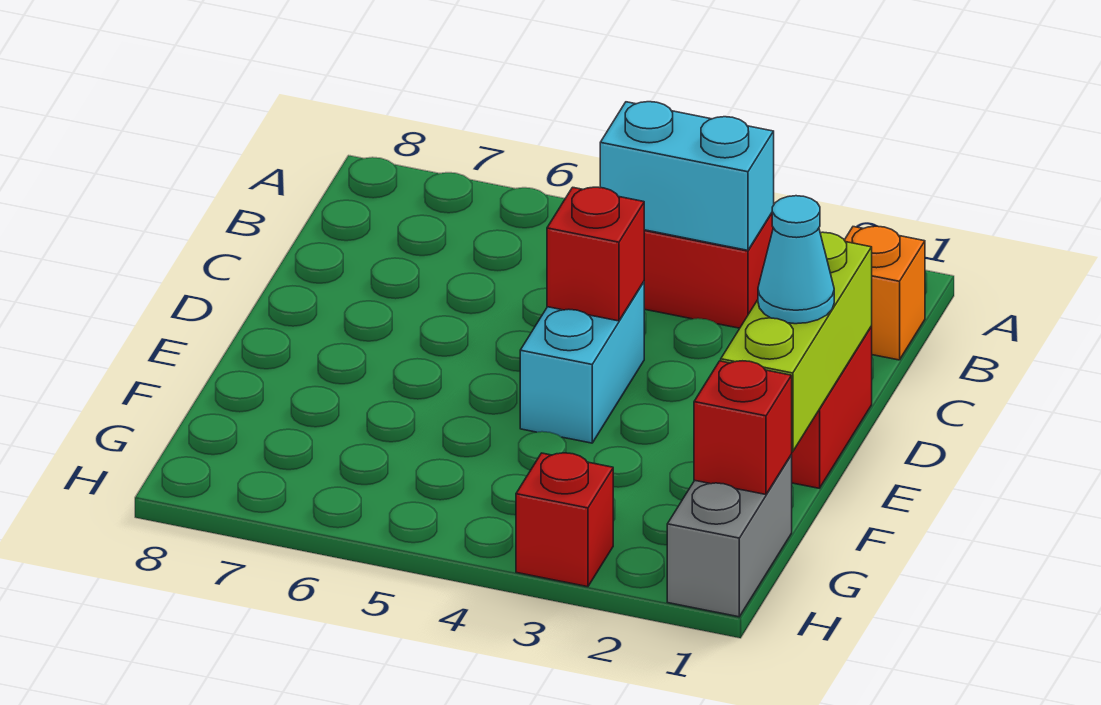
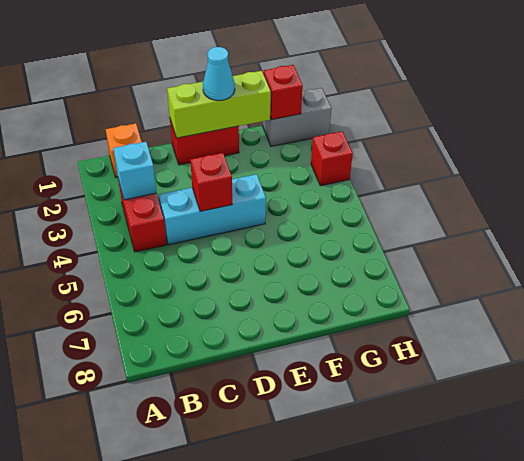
cyan brick B3:B4 level 2 -> cyan brick B3 level 2
cyan brick D4:E4 level 1 -> cyan brick C4:E4 level 1

